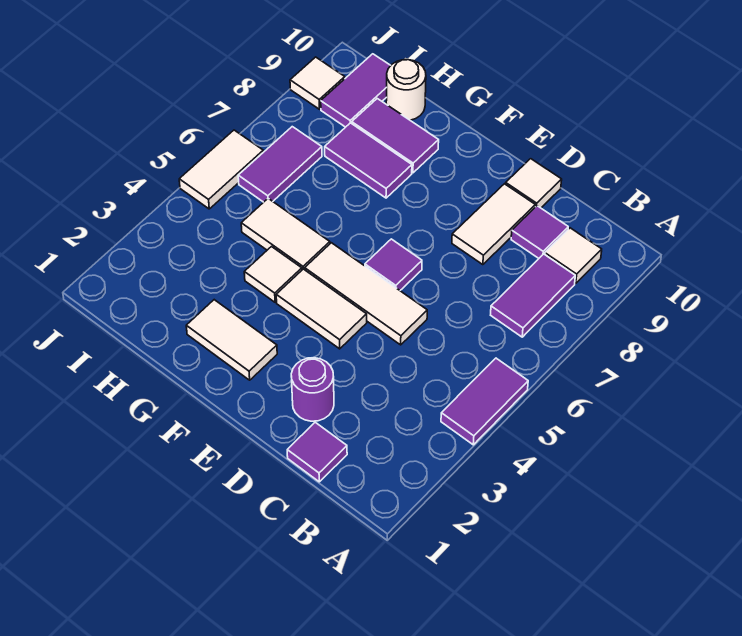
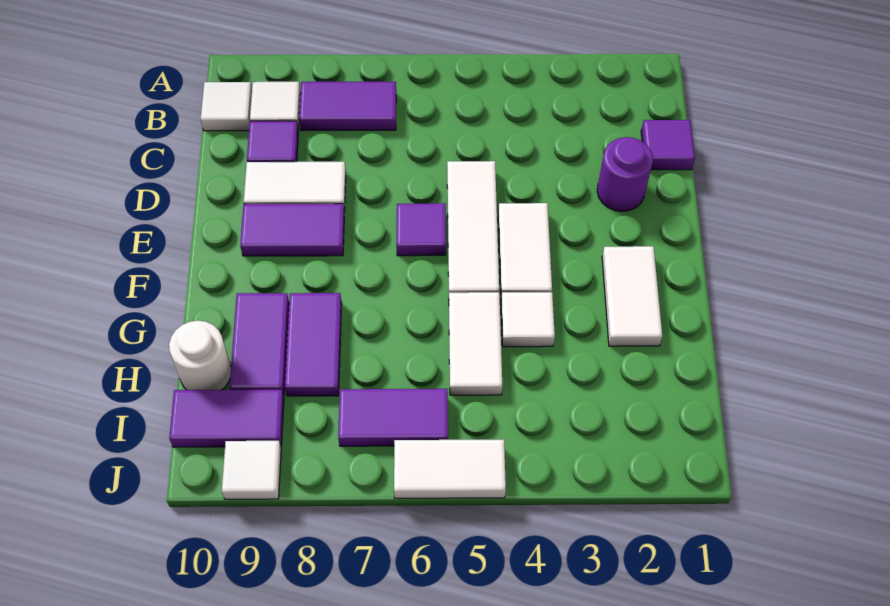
purple tile A4:A5 level 1 -> purple tile E8:E9 level 1
white tile D10 level 1 -> white tile B10 level 1

